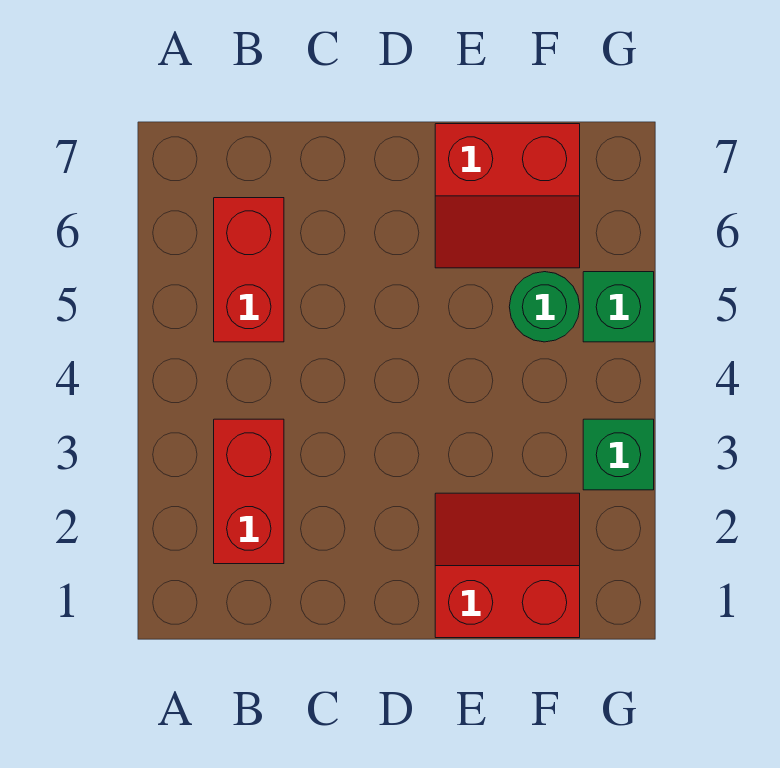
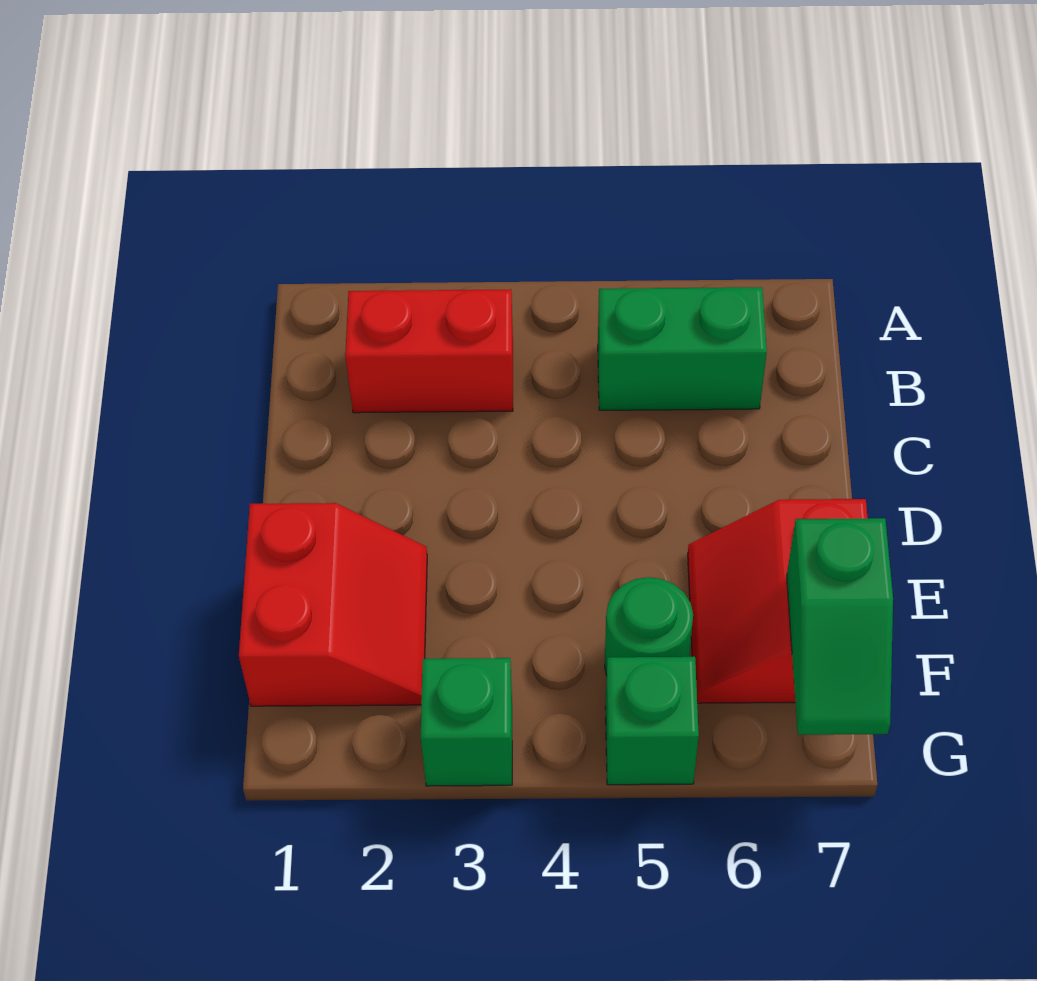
red brick B5:B6 level 1 -> green brick B5:B6 level 1
none -> green slope F7:G7 level 2 top F

